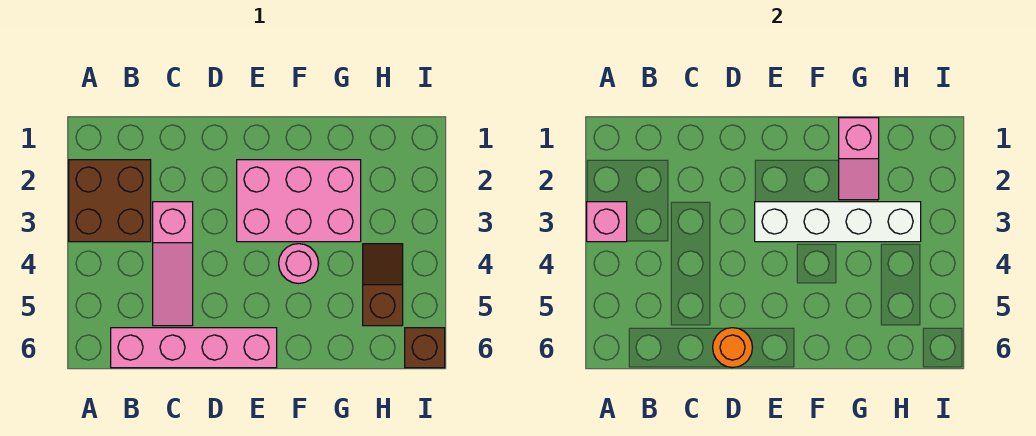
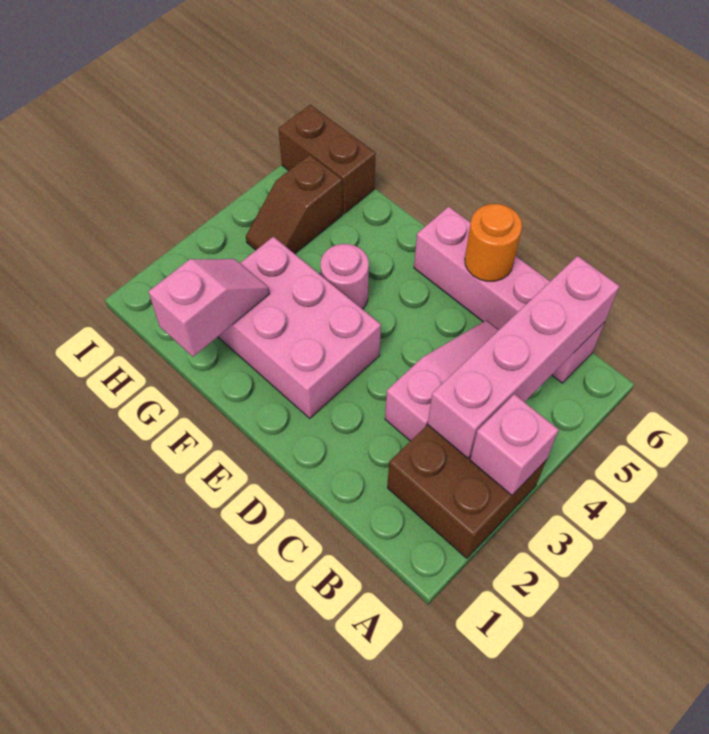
none -> pink brick B3:B6 level 2
white brick E3:H3 level 2 -> none
brown brick I6 level 1 -> brown brick H6:I6 level 1

